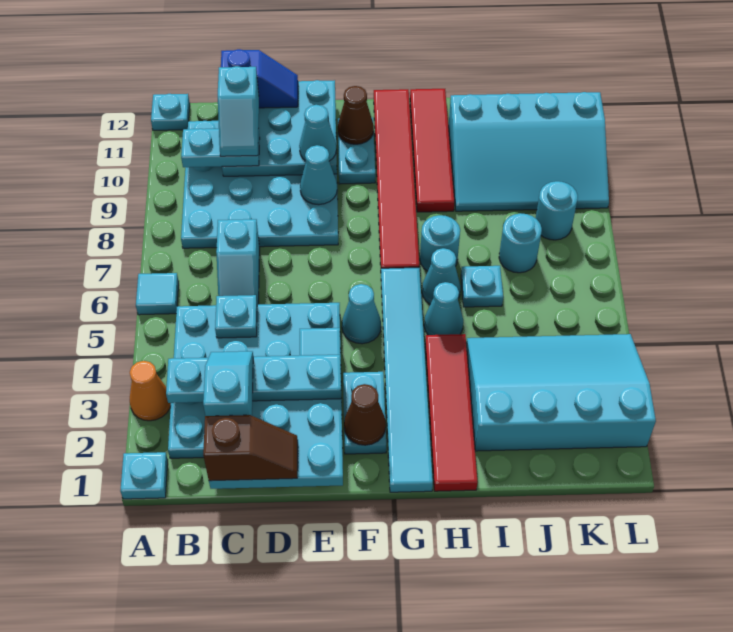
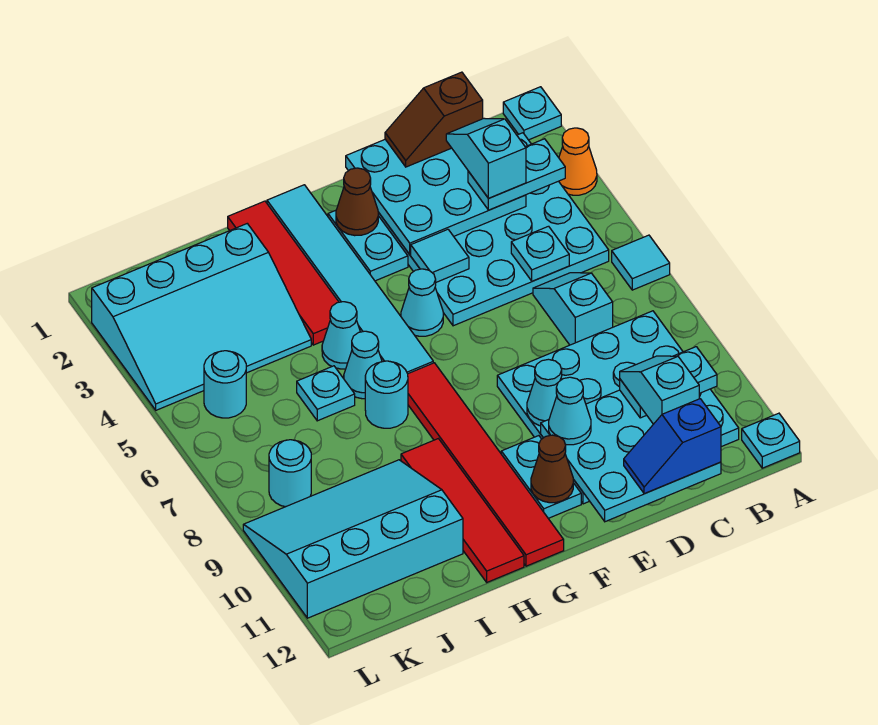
cyan plate B3:E3 level 3 -> cyan plate B3:C3 level 3
cyan slope C2:C3 level 4 top 2 -> cyan slope C2:C3 level 4 top 3
cyan round brick J7 level 1 -> cyan round brick K5 level 1

